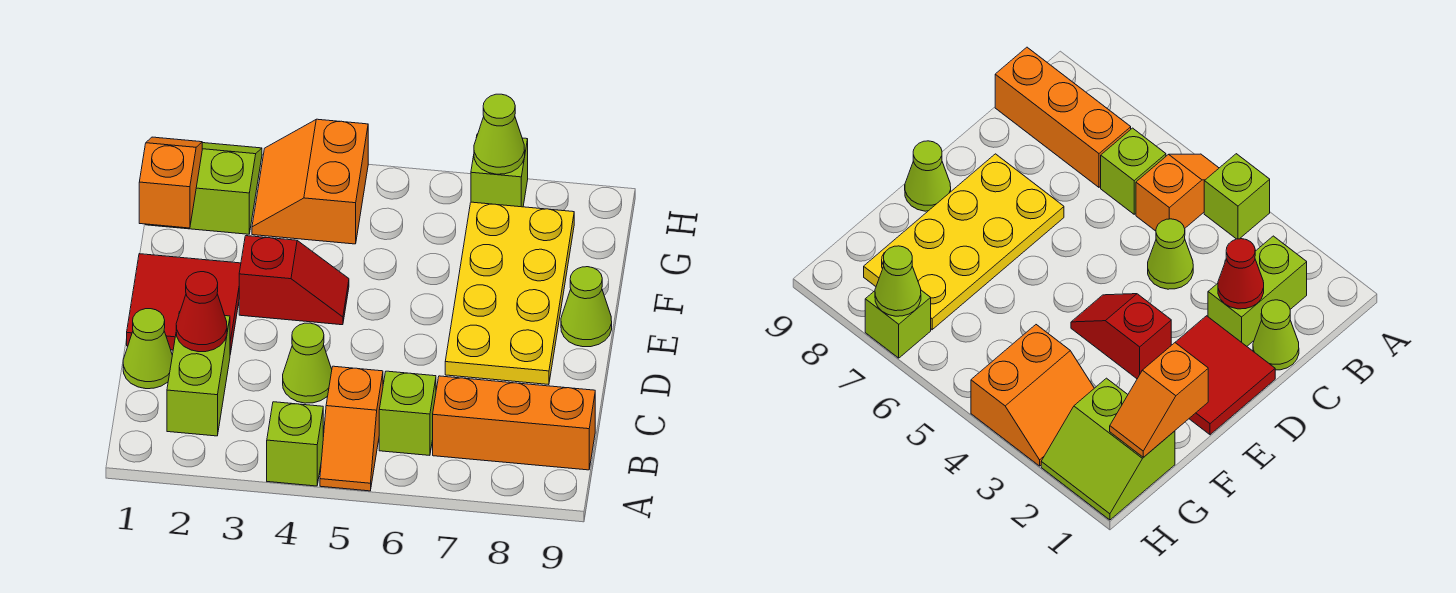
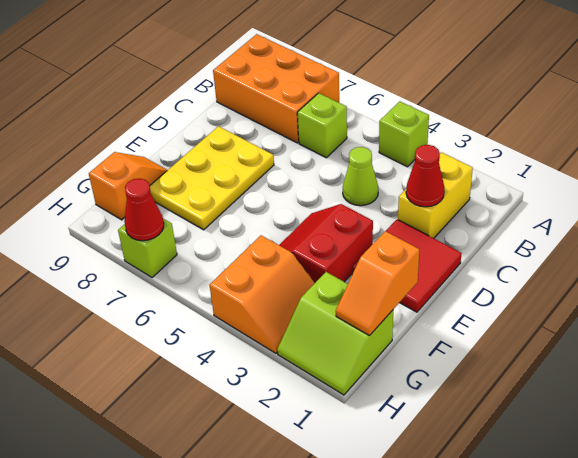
orange slope A5:B5 level 1 top B -> orange slope F9:G9 level 1 top G
lime brick B2:C2 level 1 -> yellow brick B2:C2 level 1
orange brick B7:B9 level 1 -> orange brick A7:B9 level 1
lime cone C1 level 1 -> none
yellow plate D7:G8 level 1 -> yellow plate D7:F8 level 1
red slope E3:E4 level 1 top 3 -> red slope E3:F4 level 1 top 3
lime cone E9 level 1 -> none
lime cone H7 level 2 -> red cone H7 level 2

